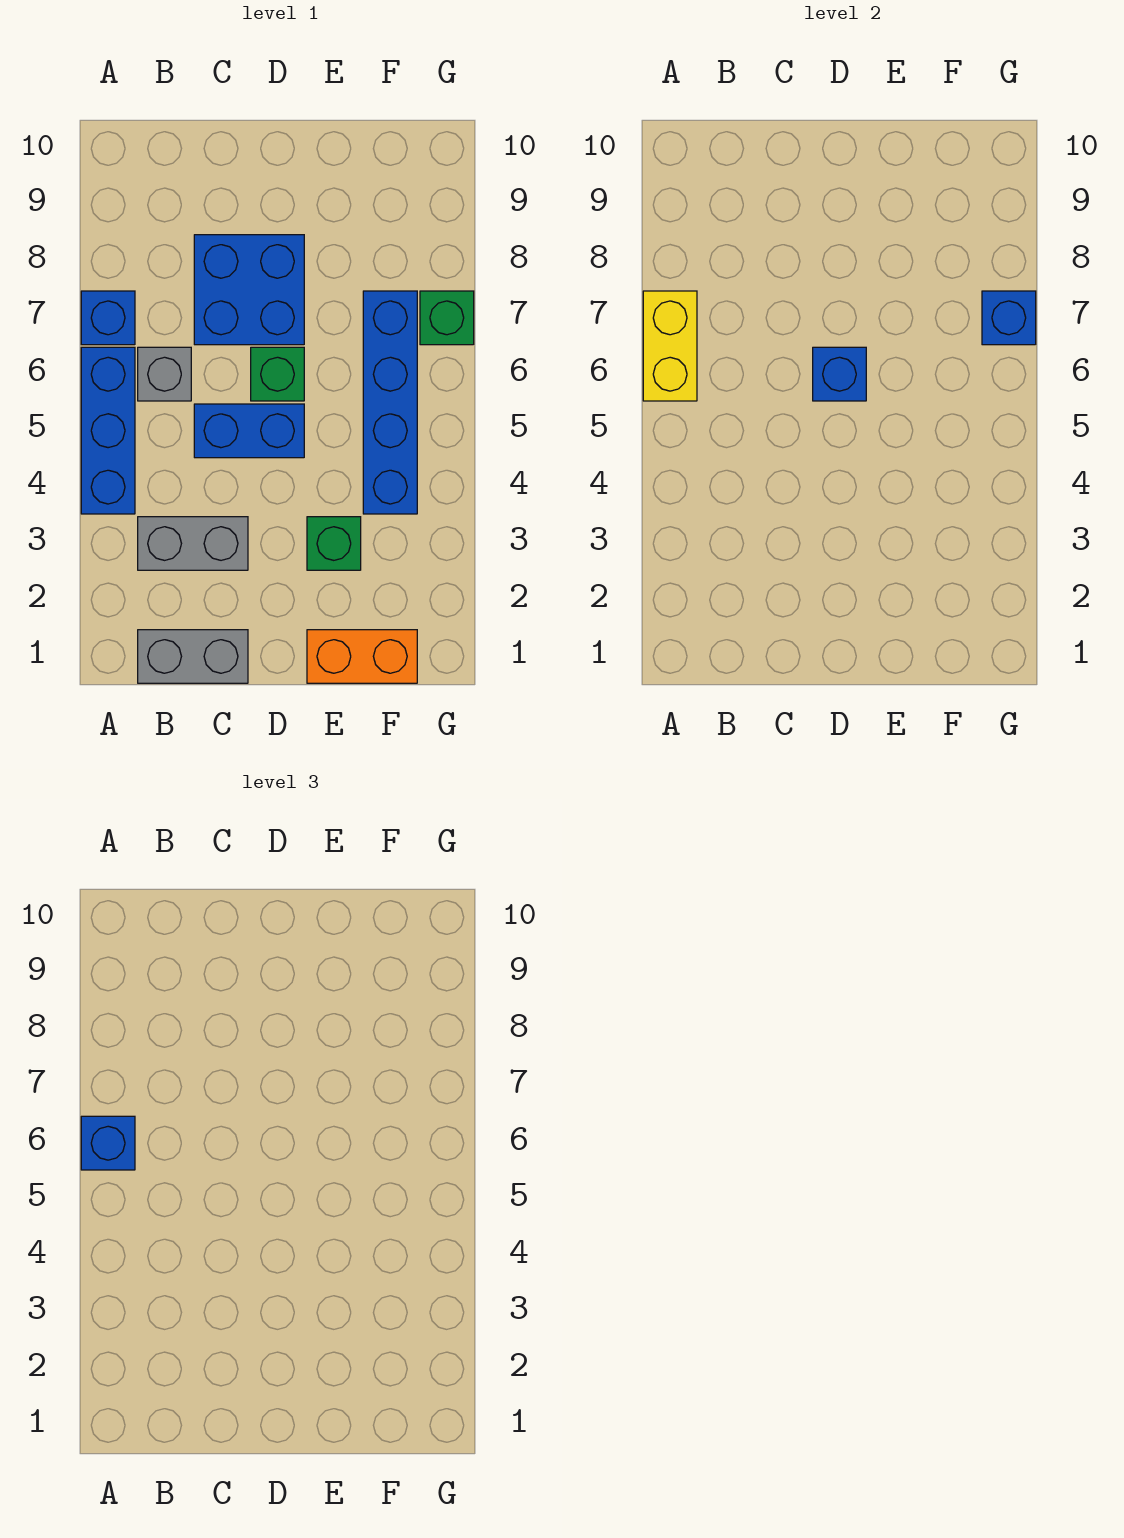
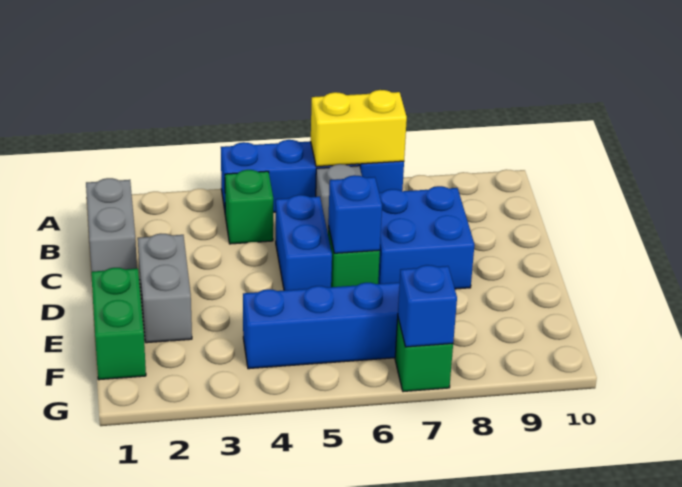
blue brick A6 level 3 -> none
grey brick B3:C3 level 1 -> grey brick D2:E2 level 1
orange brick E1:F1 level 1 -> green brick E1:F1 level 1
green brick E3 level 1 -> green brick B4 level 1

